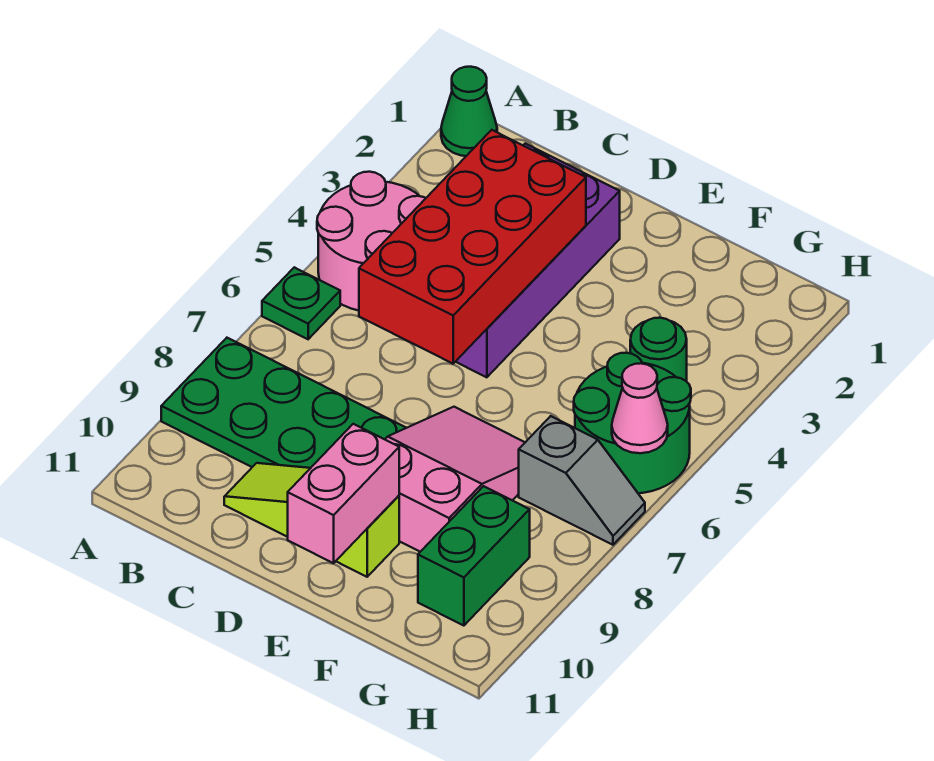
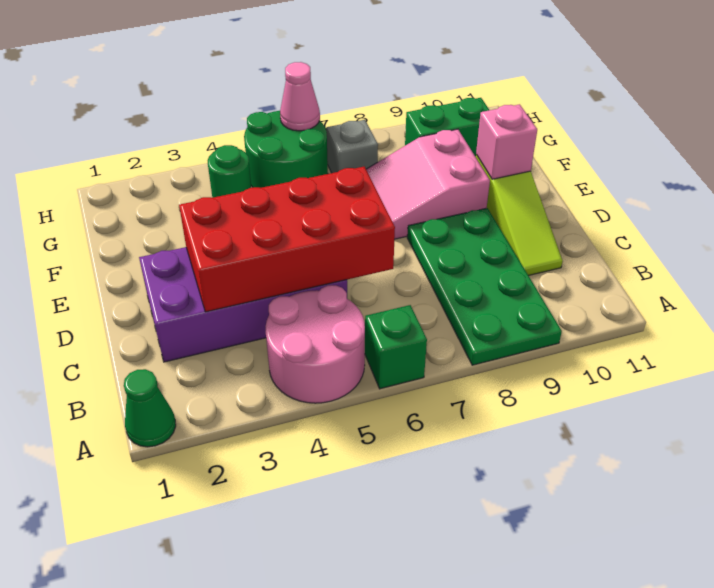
green plate A6 level 1 -> green brick A6 level 1
pink brick E10:E11 level 2 -> pink brick E10 level 2

